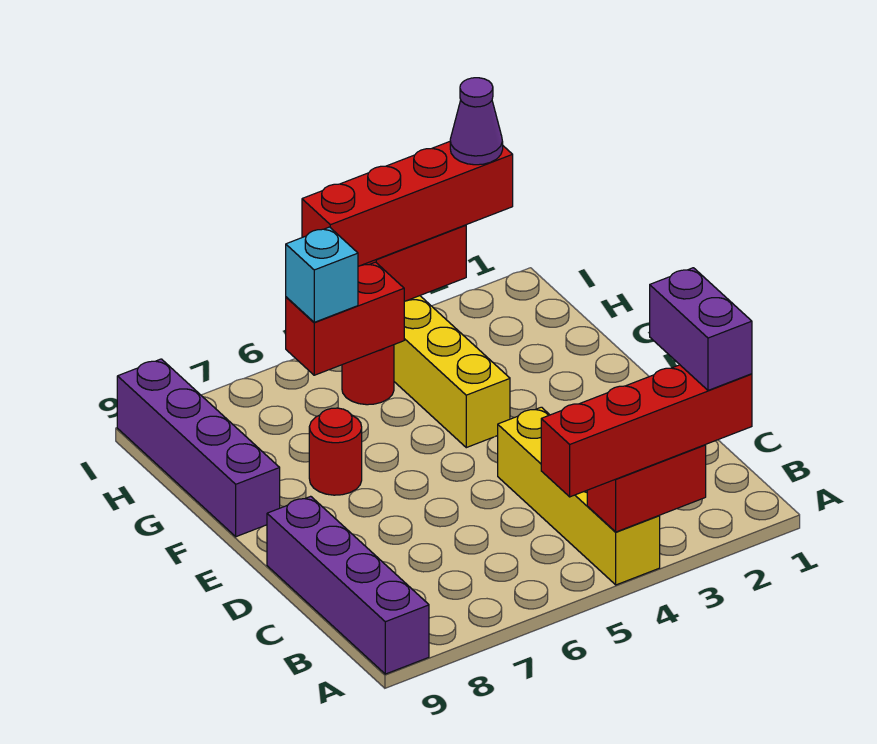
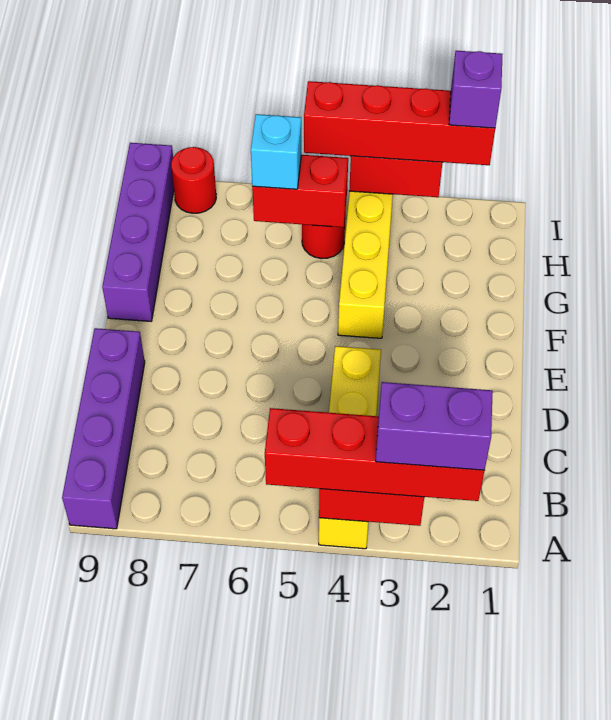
purple brick A2:B2 level 4 -> purple brick A2:A3 level 4
red round brick F7 level 1 -> red round brick I8 level 1
purple cone I2 level 4 -> purple brick I2 level 4

